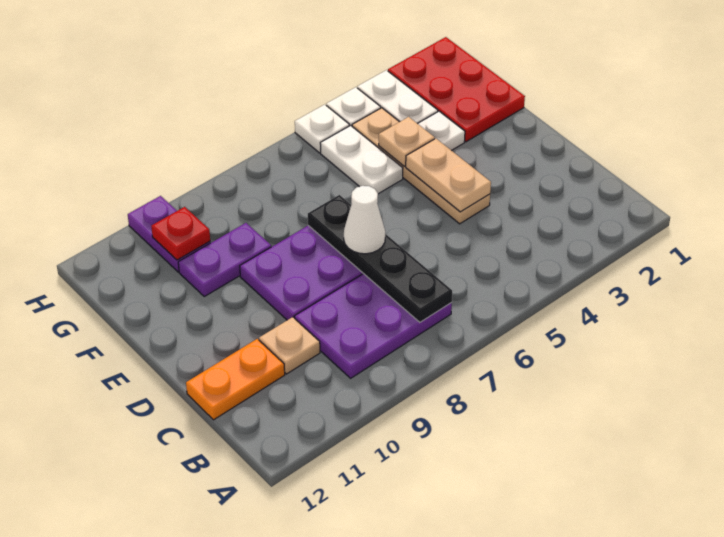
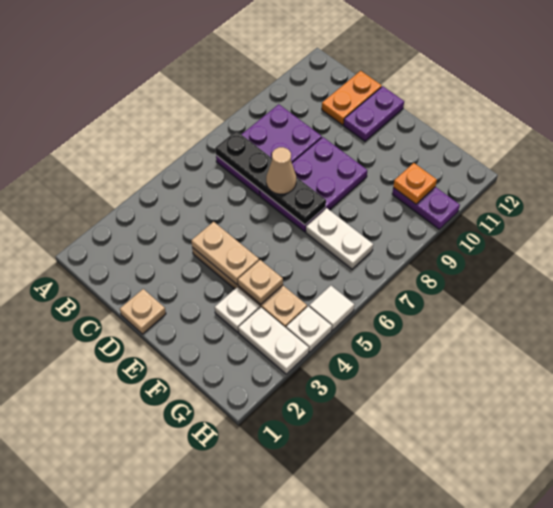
tan plate C10 level 1 -> tan plate D1 level 1
white cone D7 level 3 -> tan cone D7 level 3
red plate F1:H2 level 1 -> none
white plate F5:G5 level 1 -> white plate F7:G7 level 1
purple plate F9:F10 level 1 -> purple plate D11:D12 level 1
red plate G10 level 2 -> orange plate G10 level 2
white plate H5 level 1 -> white tile H5 level 1

